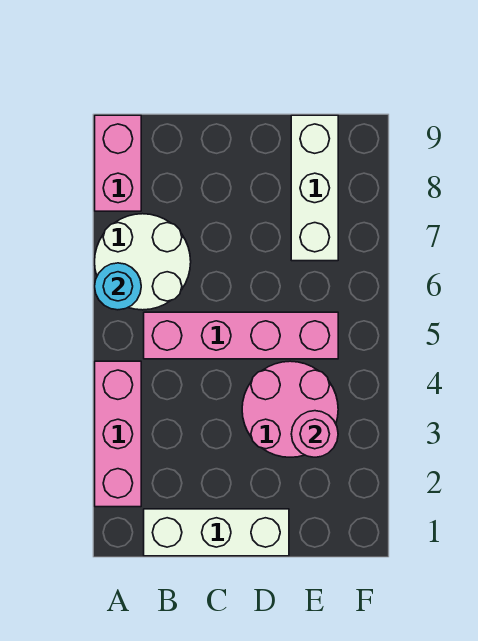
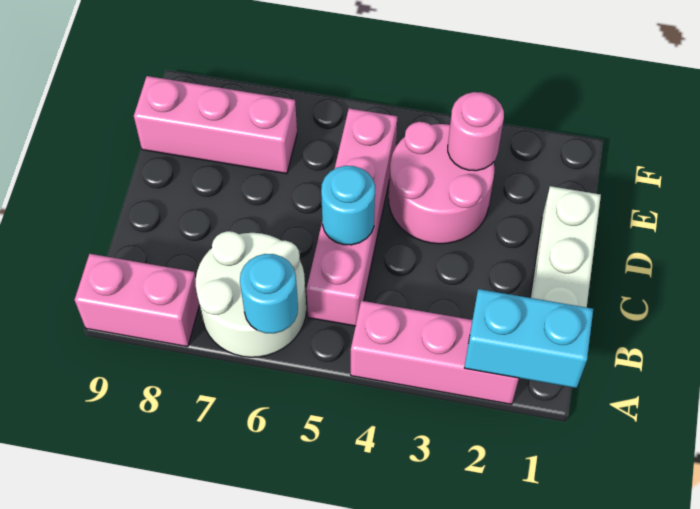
none -> cyan brick A1:A2 level 2
none -> cyan round brick C5 level 2
white brick E7:E9 level 1 -> pink brick E7:E9 level 1

